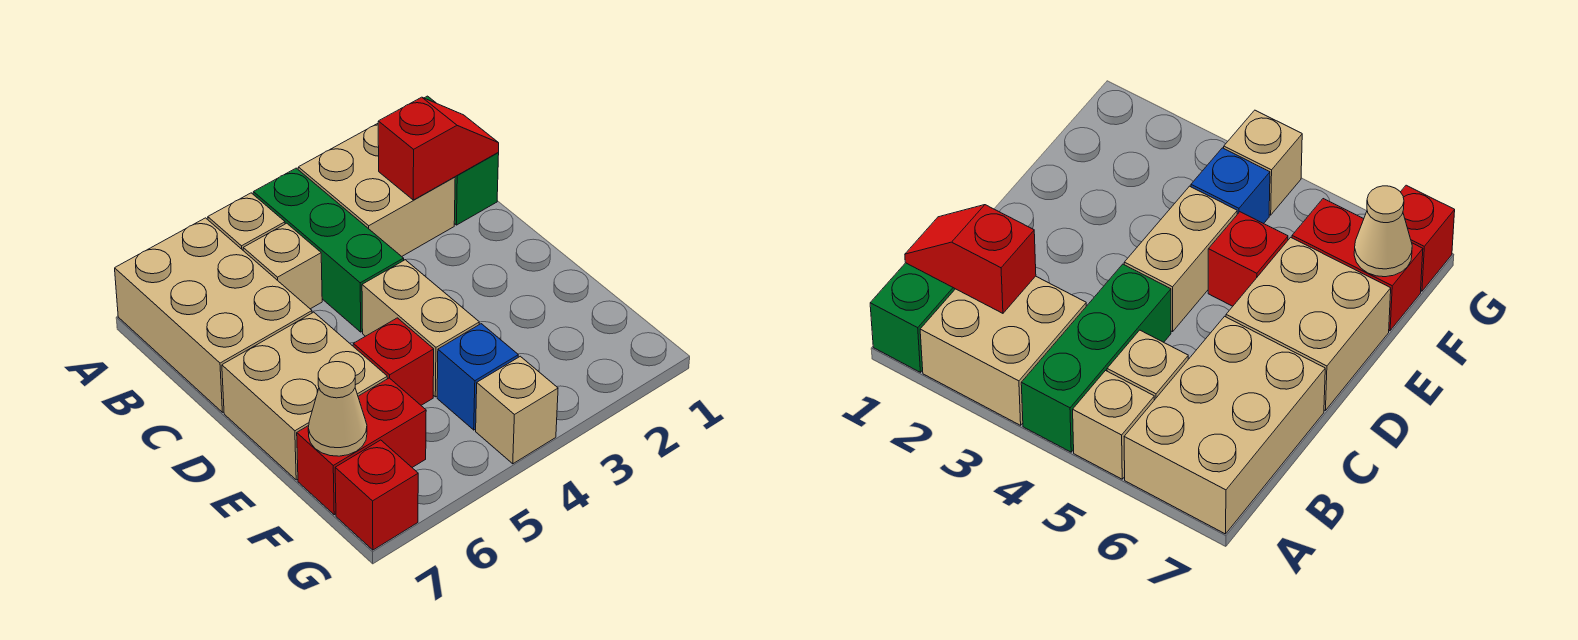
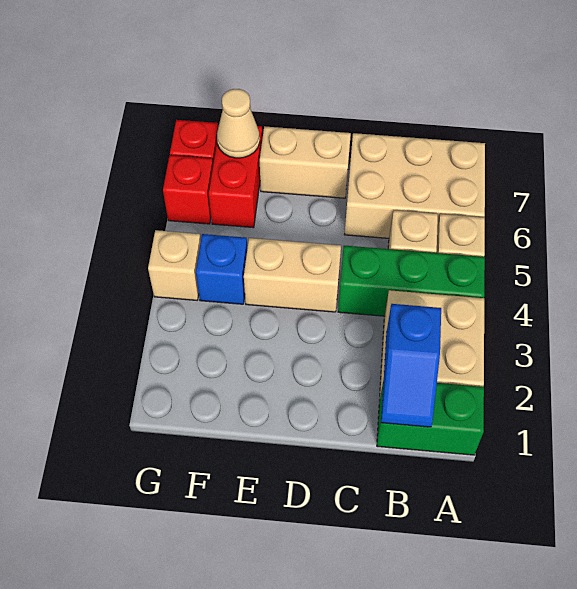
red slope B1:B2 level 2 top 2 -> blue slope B1:B2 level 2 top 2
tan brick D6:E7 level 1 -> tan brick D7:E7 level 1
red brick E5 level 1 -> red brick G6 level 1

